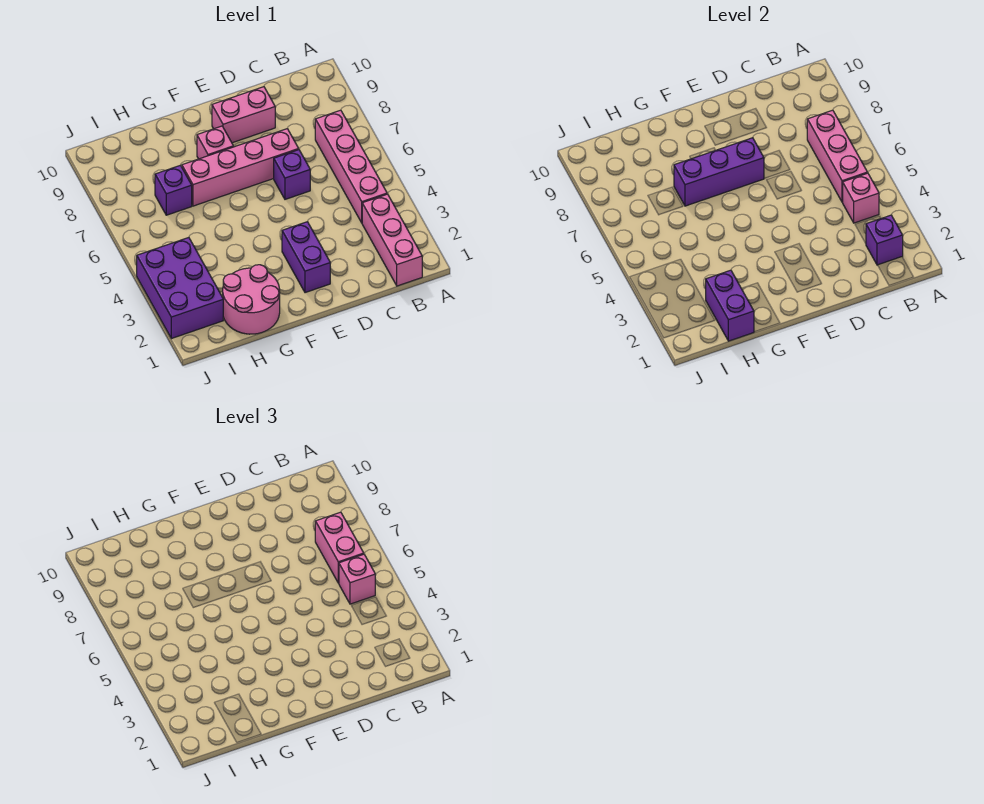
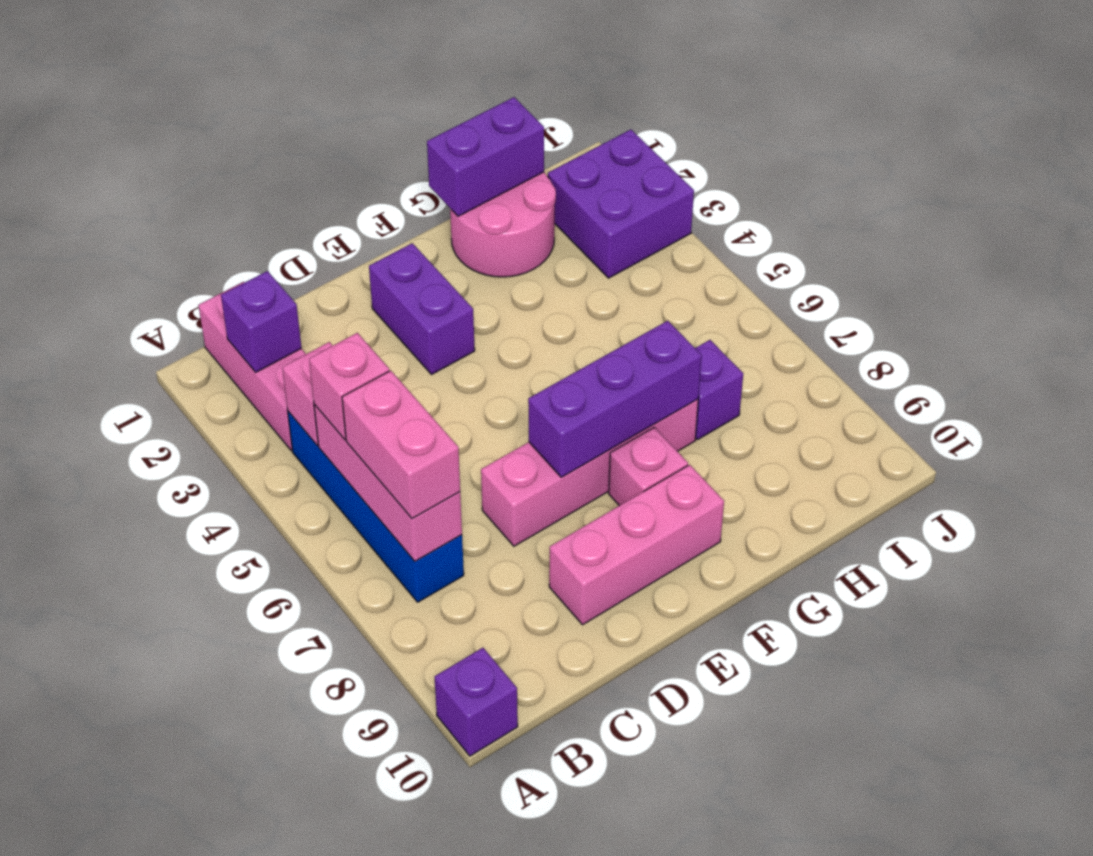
pink brick B4:B7 level 1 -> blue brick B4:B7 level 1
purple brick D6 level 1 -> purple brick A10 level 1
pink brick D9:E9 level 1 -> pink brick D9:F9 level 1
purple brick H1:H2 level 2 -> purple brick G1:H1 level 2
purple brick I2:J4 level 1 -> purple brick I2:J3 level 1

